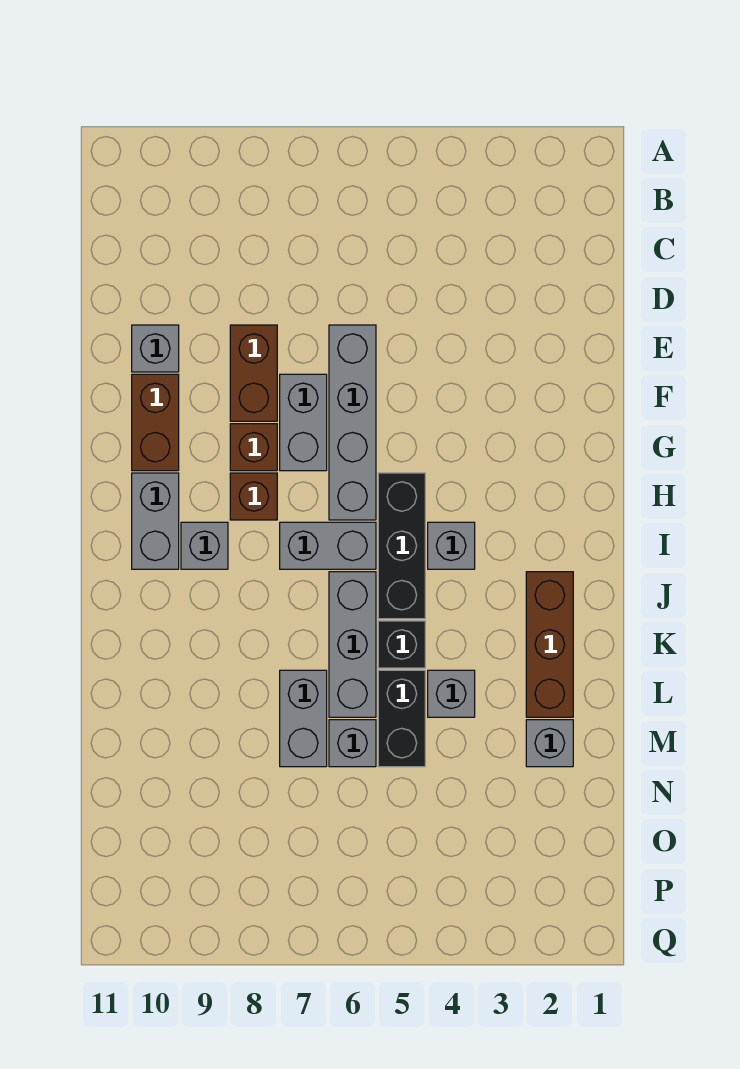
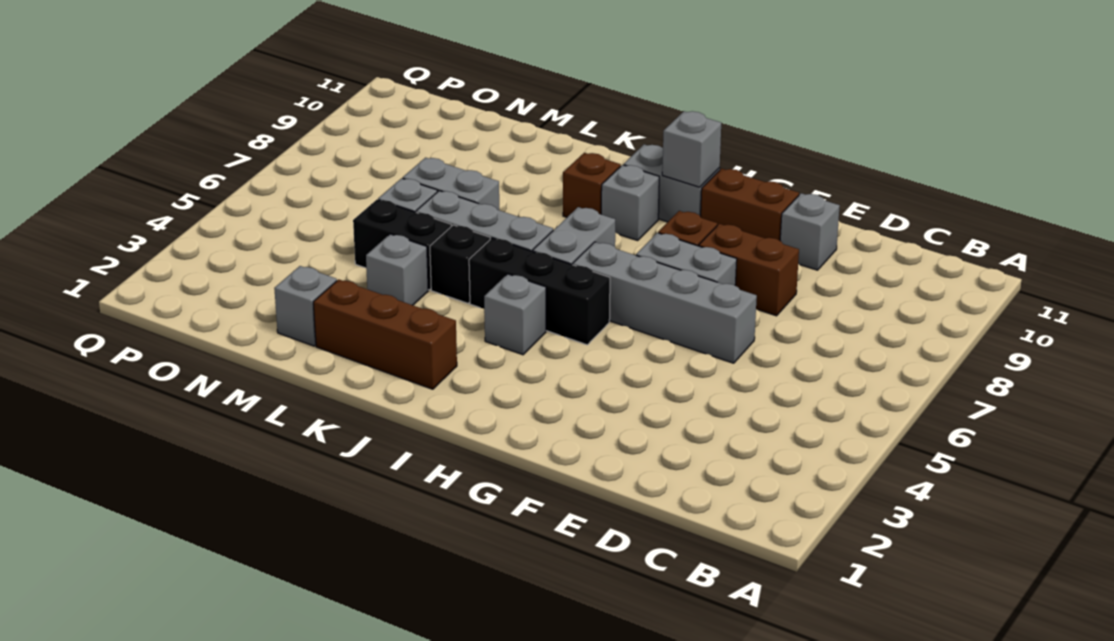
brown brick H8 level 1 -> brown brick J9 level 1
none -> grey brick H10 level 2

